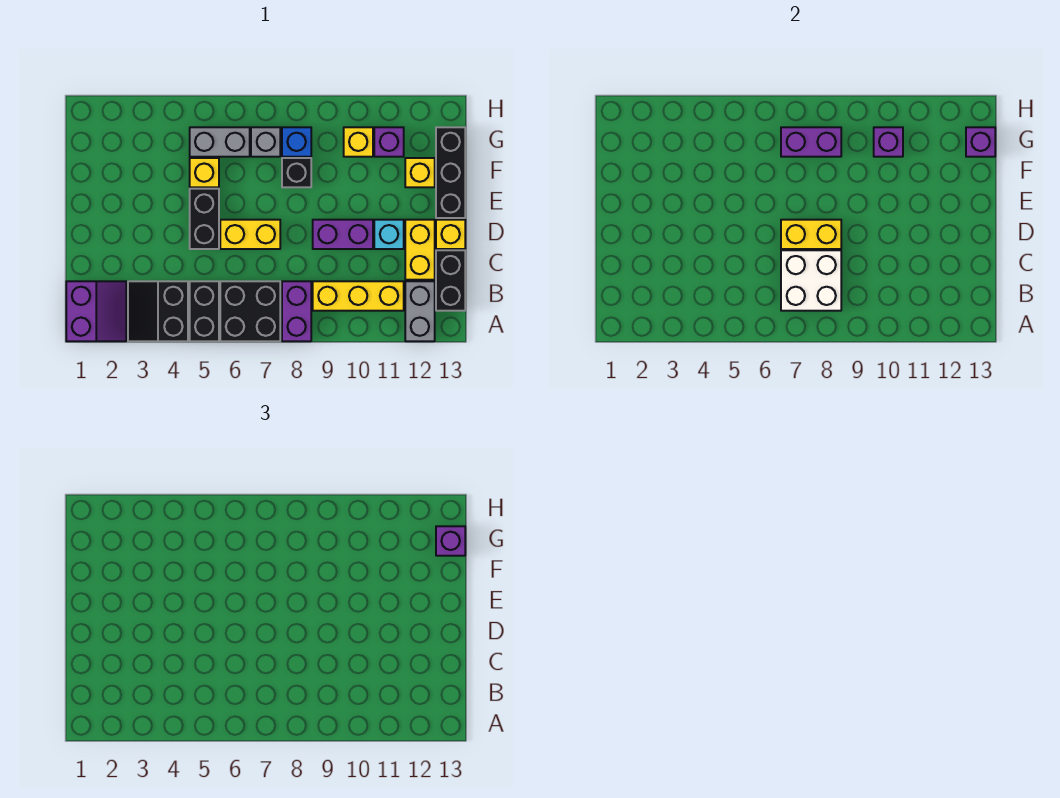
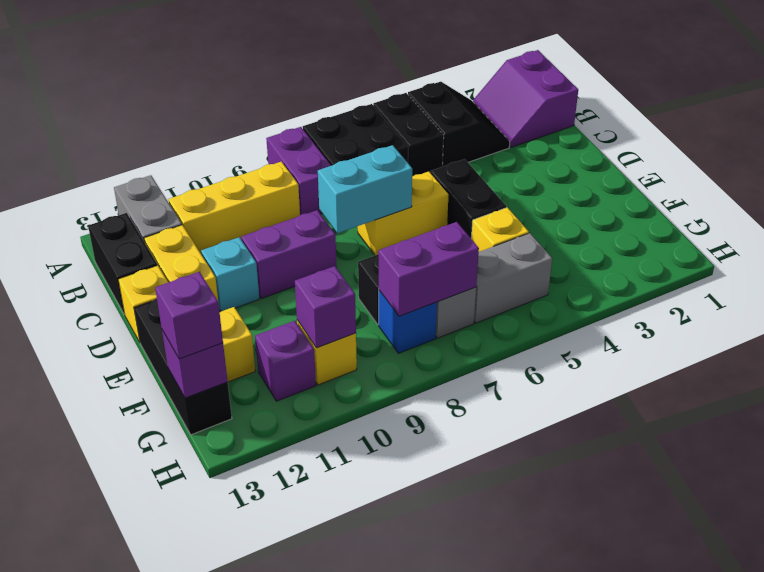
white brick B7:C8 level 2 -> none
yellow brick D7:D8 level 2 -> cyan brick D7:D8 level 2

